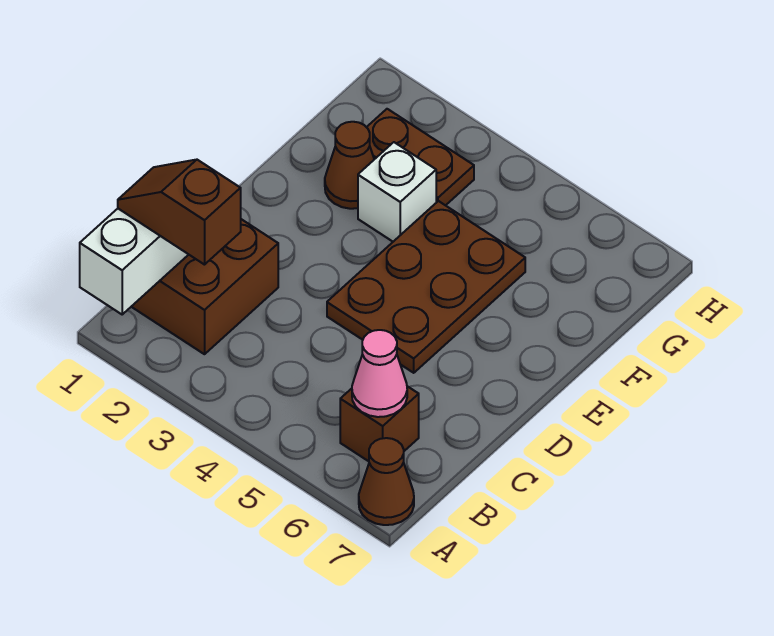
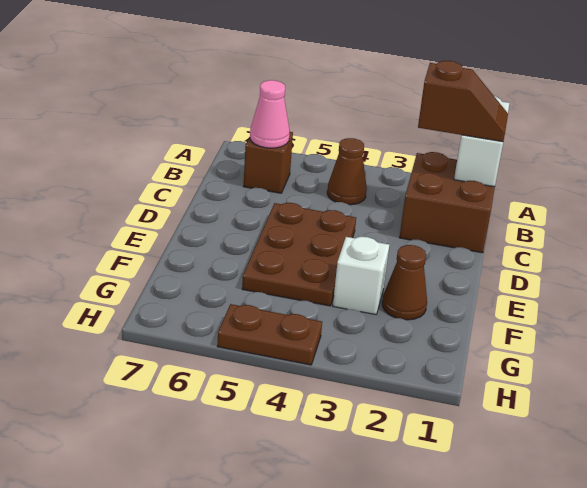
brown cone A7 level 1 -> brown cone B4 level 1
brown plate G2:G3 level 1 -> brown plate H4:H5 level 1

